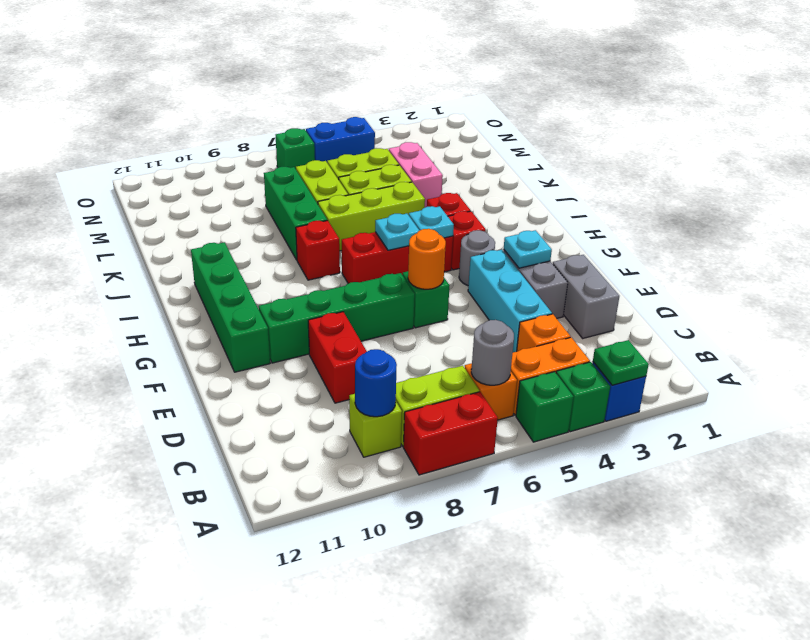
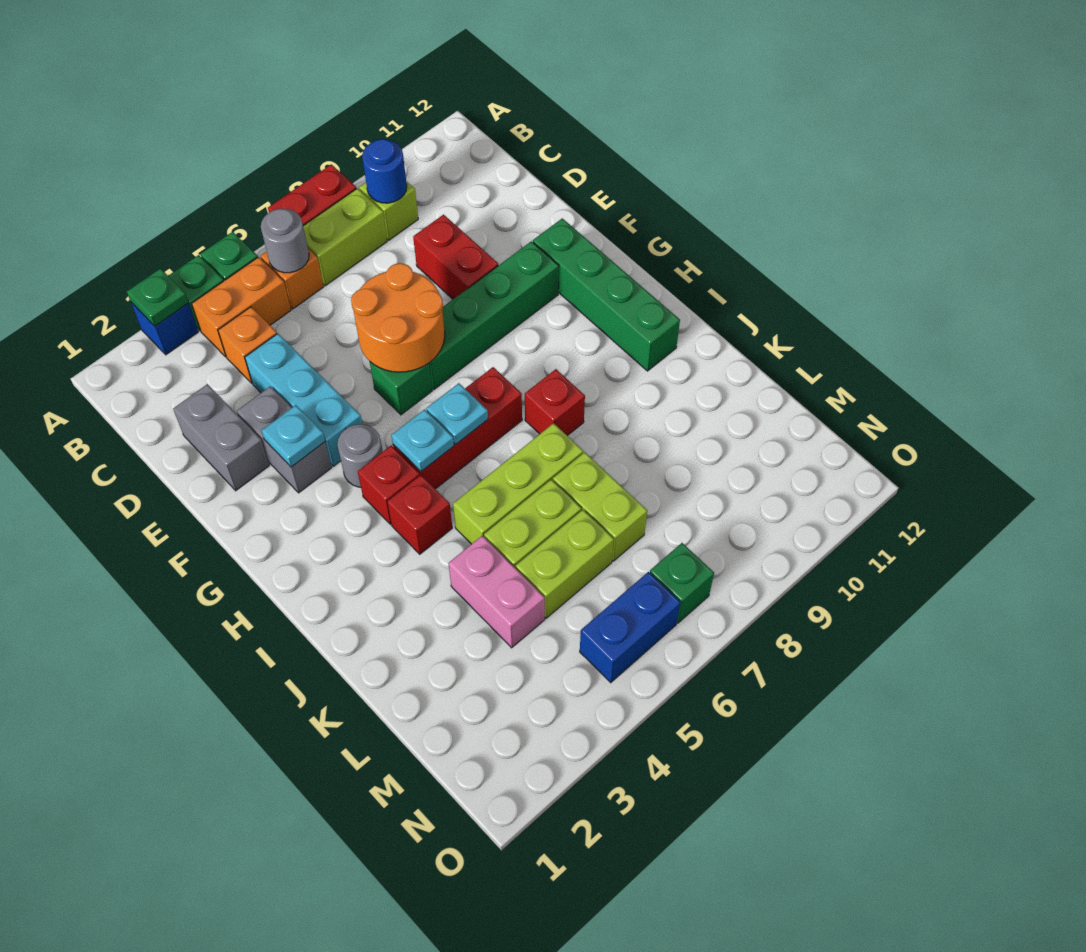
orange round brick F6 level 2 -> orange round brick E6:F7 level 2
green brick J8:L8 level 1 -> none

